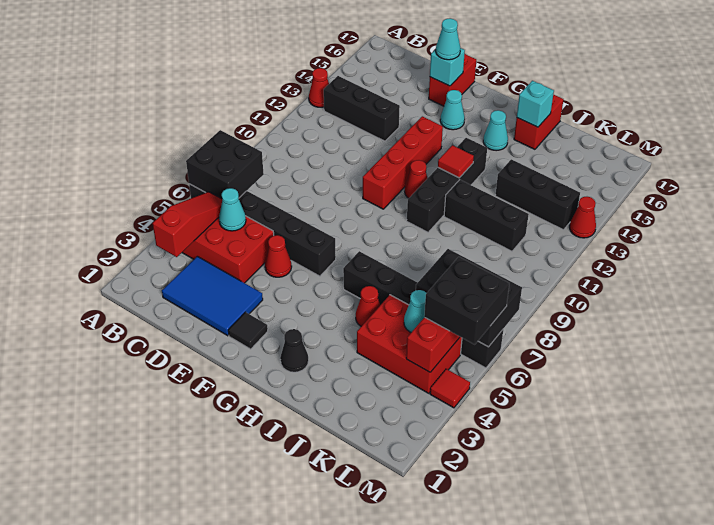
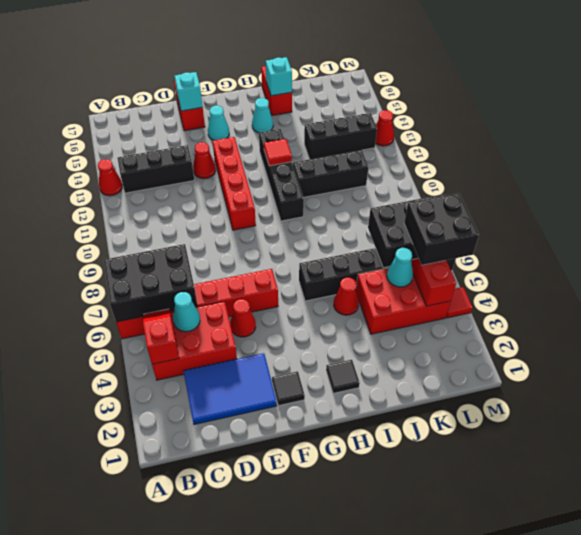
black brick A6:F6 level 1 -> red brick A6:F6 level 1
black brick A6:B7 level 2 -> black brick A6:C7 level 2
red slope B3:B5 level 2 top 3 -> red slope B4:B5 level 2 top 4
cyan cone E16 level 3 -> none
red cone G11 level 1 -> red cone E13 level 1
black cone H2 level 1 -> black tile H2 level 1

